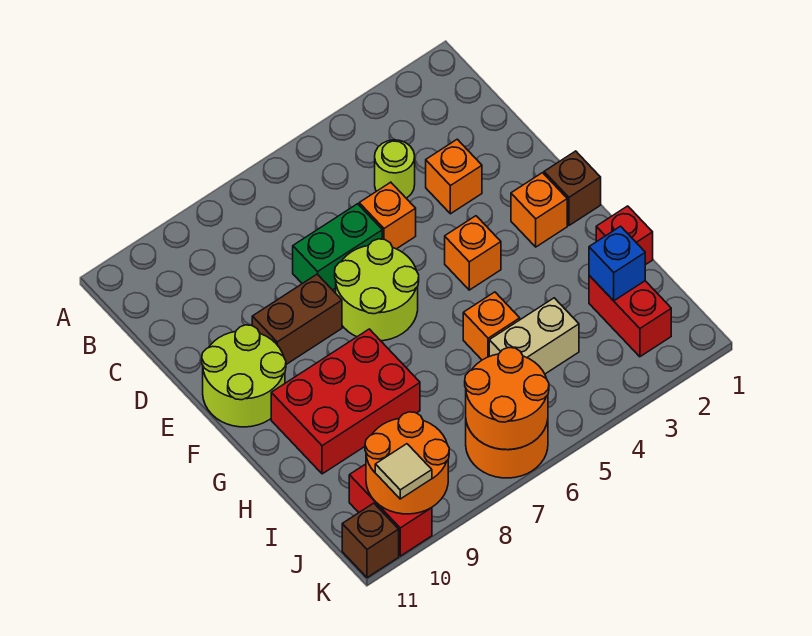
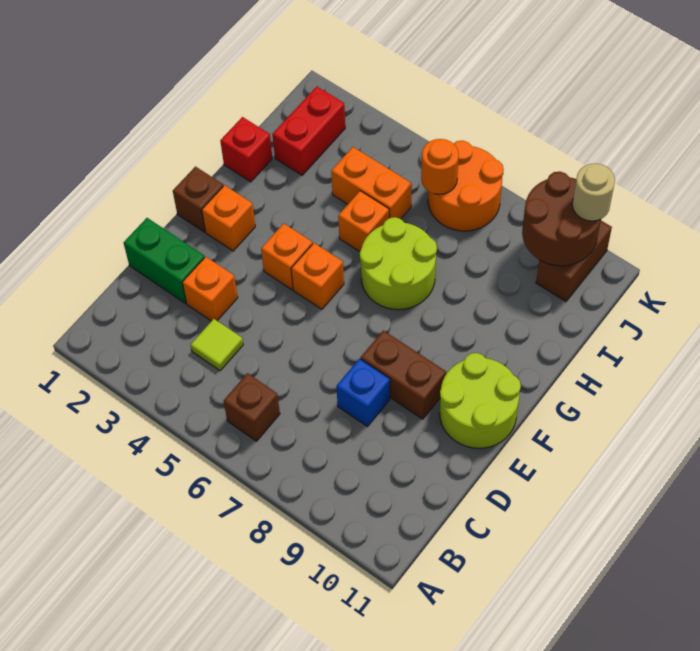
lime round brick C4 level 1 -> lime tile C4 level 1
orange brick D5 level 1 -> orange brick F5 level 1
green brick D6:D7 level 1 -> green brick D1:D2 level 1
lime round brick E6:F7 level 1 -> lime round brick G6:H7 level 1
red brick G8:H10 level 1 -> none
blue brick I2 level 2 -> blue brick D8 level 1
tan brick I4:I5 level 1 -> orange brick I4:I5 level 1
orange round brick J6:K7 level 2 -> orange round brick J6 level 2
orange round brick J9:K10 level 2 -> brown round brick J9:K10 level 2
red brick J10:K10 level 1 -> brown brick J10:K10 level 1
tan tile K10 level 3 -> tan round brick K10 level 3
brown brick K11 level 1 -> brown brick B6 level 1

